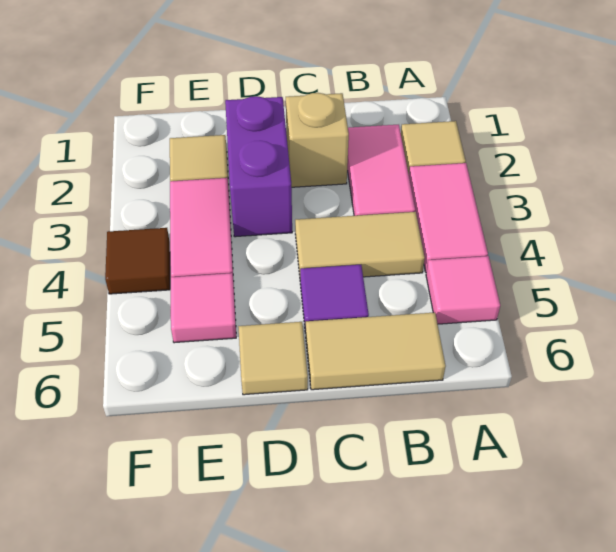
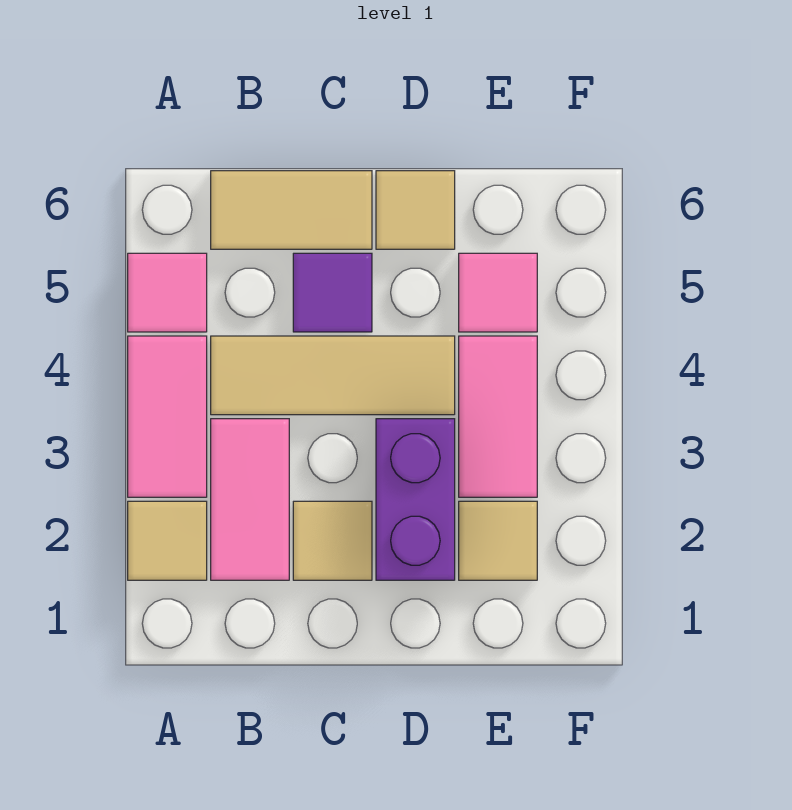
tan tile B4:C4 level 1 -> tan tile B4:D4 level 1
tan brick C2 level 1 -> tan tile C2 level 1
brown tile F4 level 1 -> none

